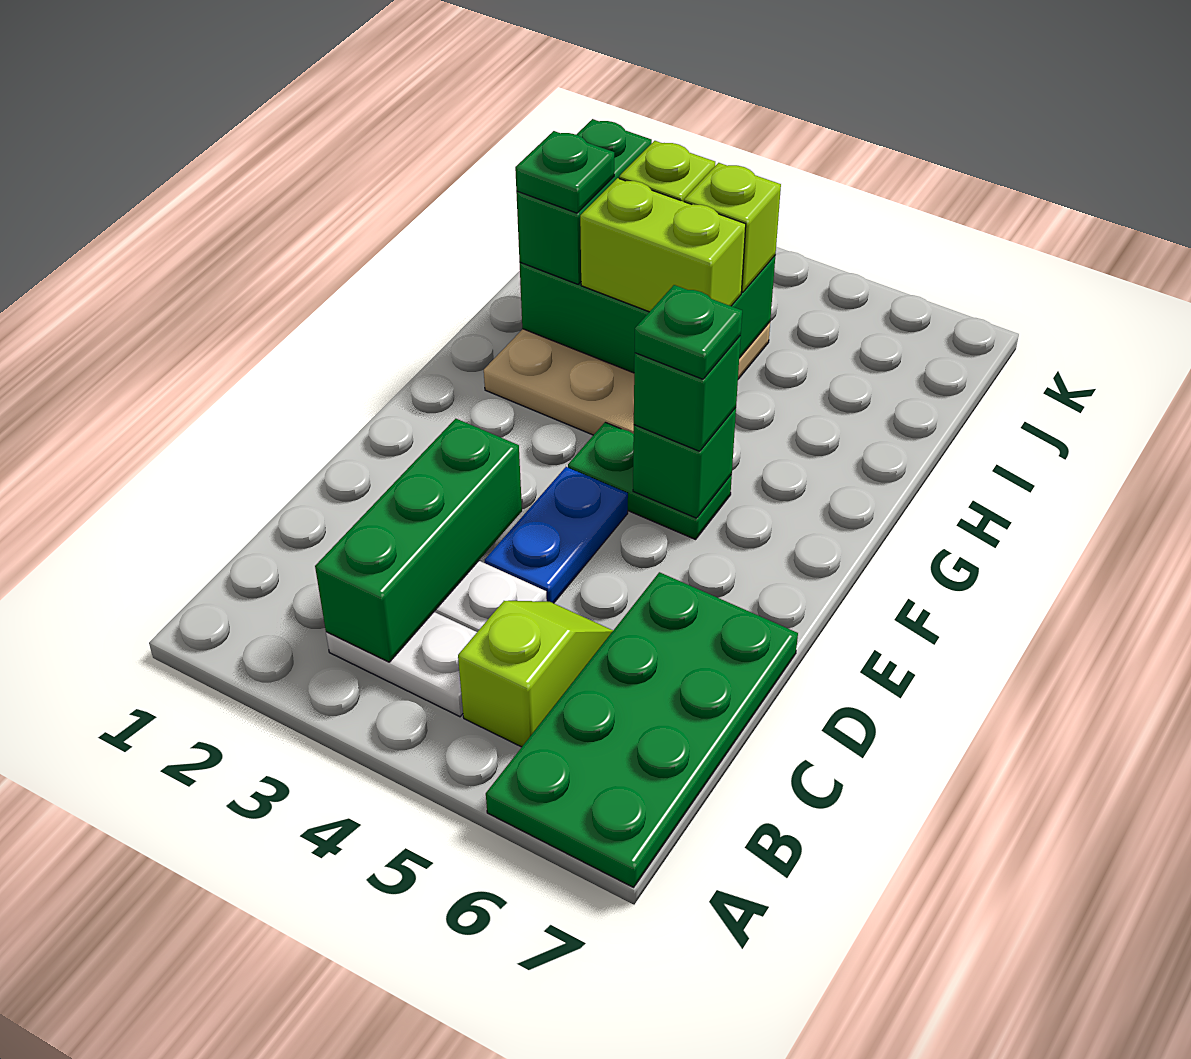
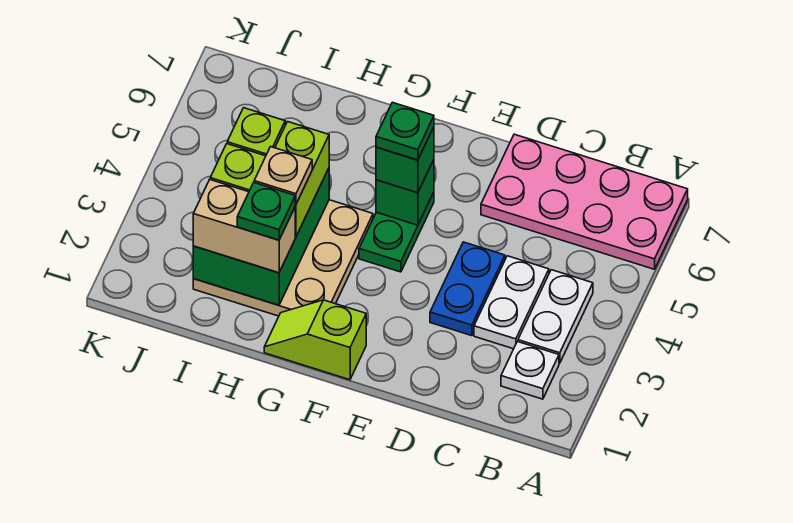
green plate A6:D7 level 1 -> pink plate A6:D7 level 1
none -> white plate B2 level 1
green brick B3:D3 level 2 -> none
lime slope B5:C5 level 1 top B -> lime slope F1:G1 level 1 top F
blue plate D4:E4 level 1 -> blue plate D3:D4 level 1
green brick H2:I2 level 3 -> tan brick H2:I2 level 3
none -> tan plate H3 level 4

